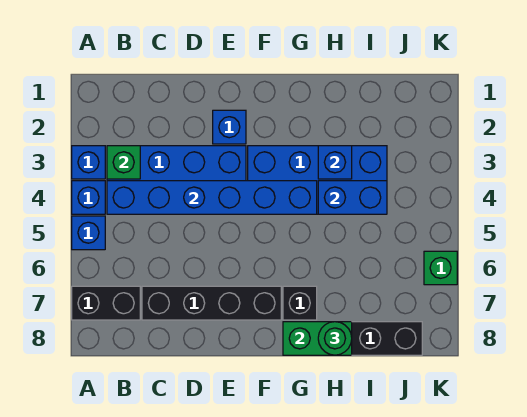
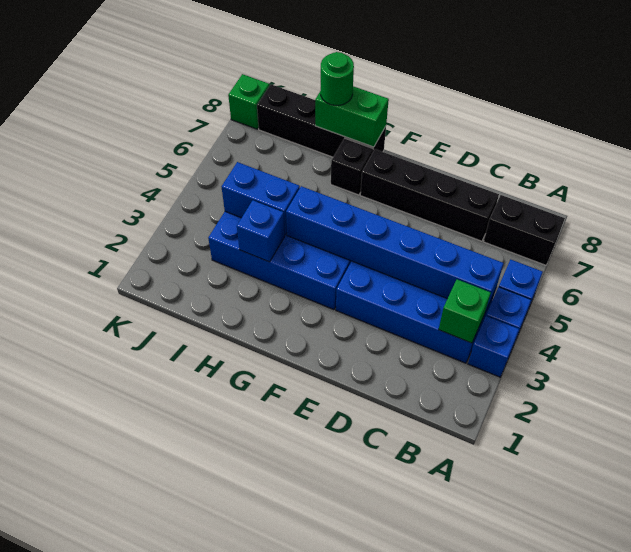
blue brick E2 level 1 -> none
green brick K6 level 1 -> green brick K8 level 1

